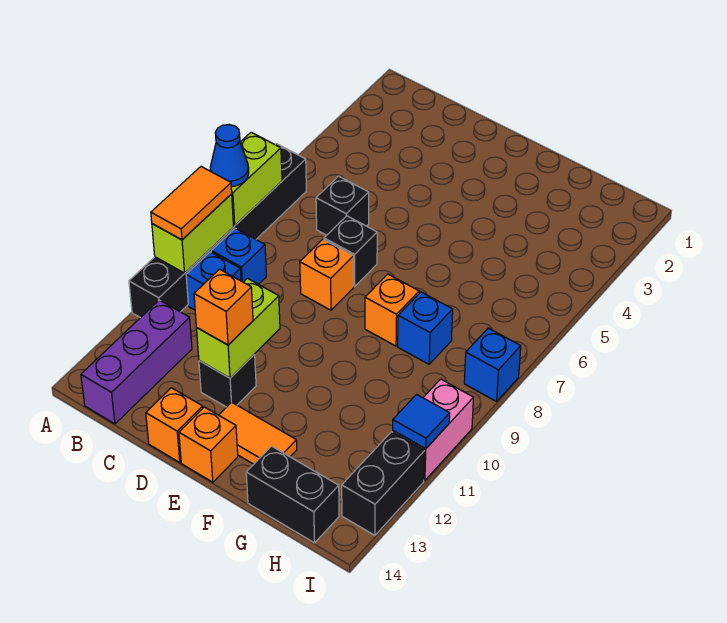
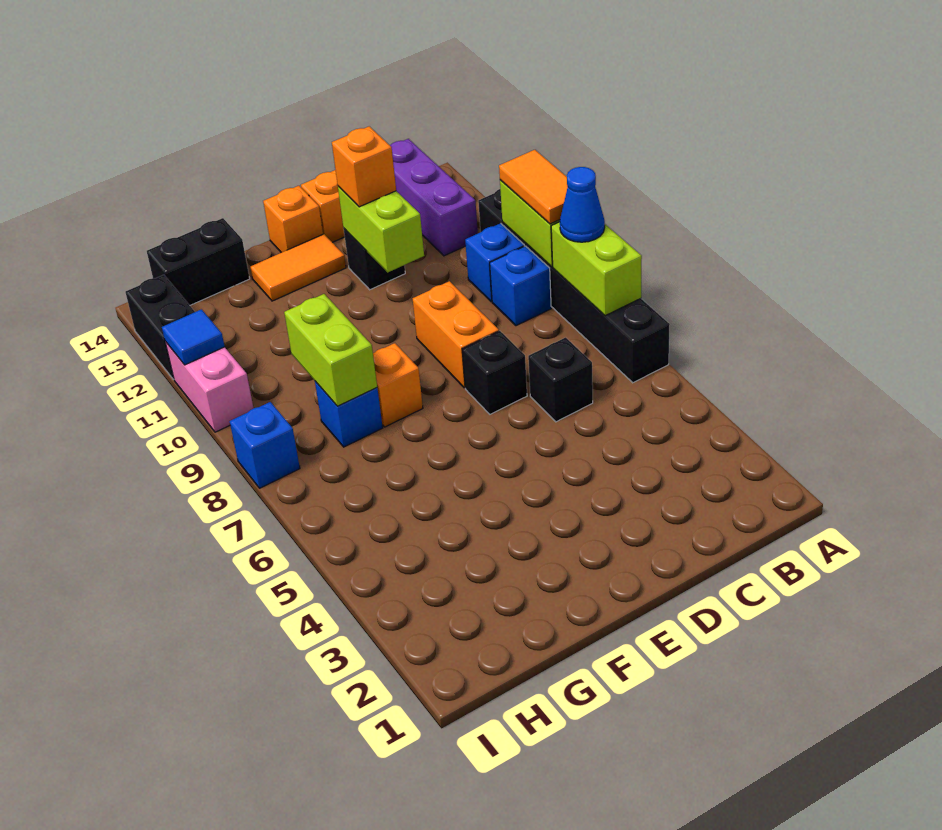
orange brick D8 level 1 -> orange brick D8:D9 level 1
none -> lime brick G8:G9 level 2

